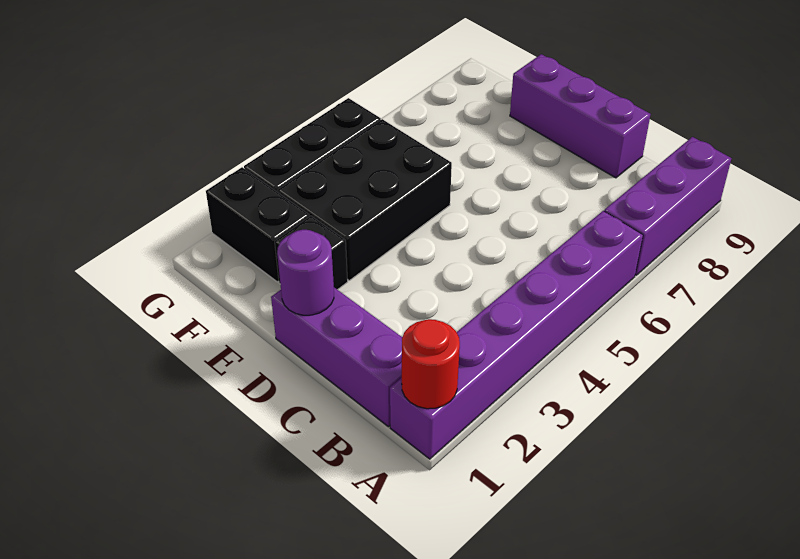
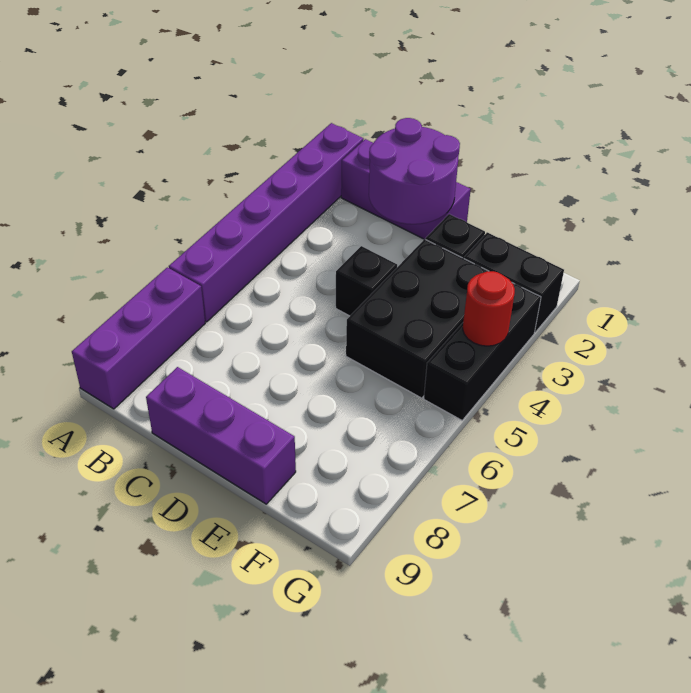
red round brick A1 level 2 -> red round brick G4 level 2
purple round brick D1 level 2 -> purple round brick C1:D2 level 2
none -> black brick D4 level 1

